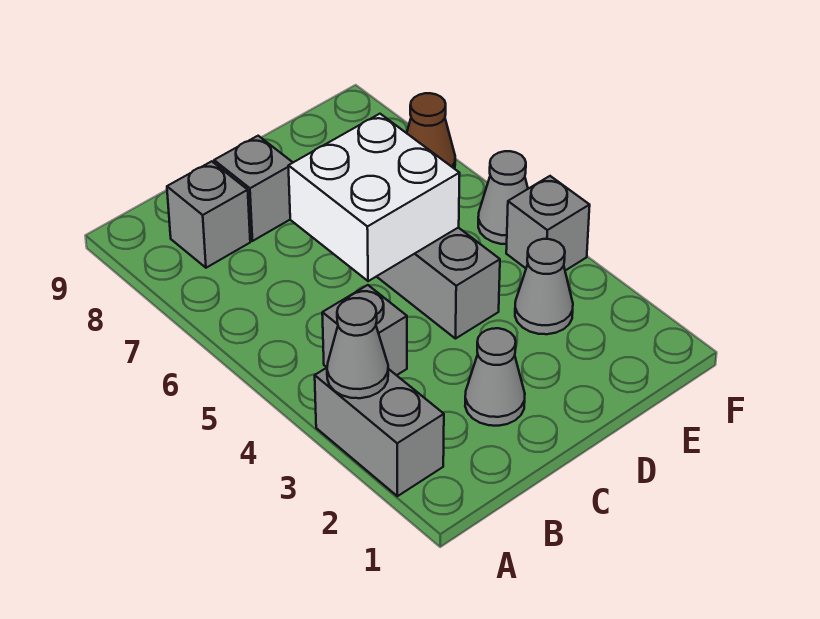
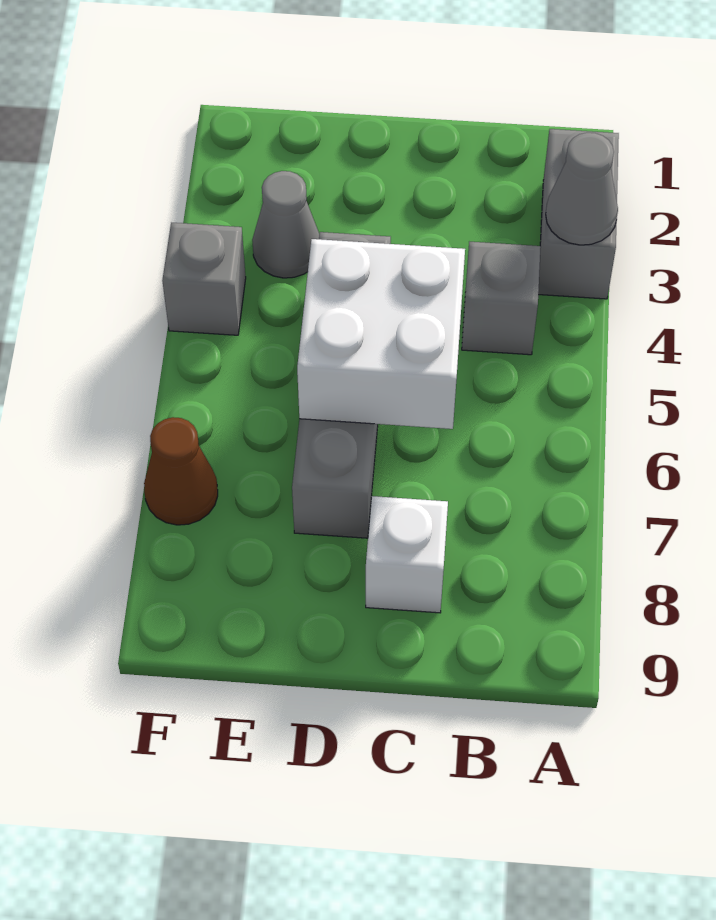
grey brick B8 level 1 -> none
grey cone C2 level 1 -> none
grey brick C8 level 1 -> white brick C8 level 1
grey cone F5 level 1 -> none

